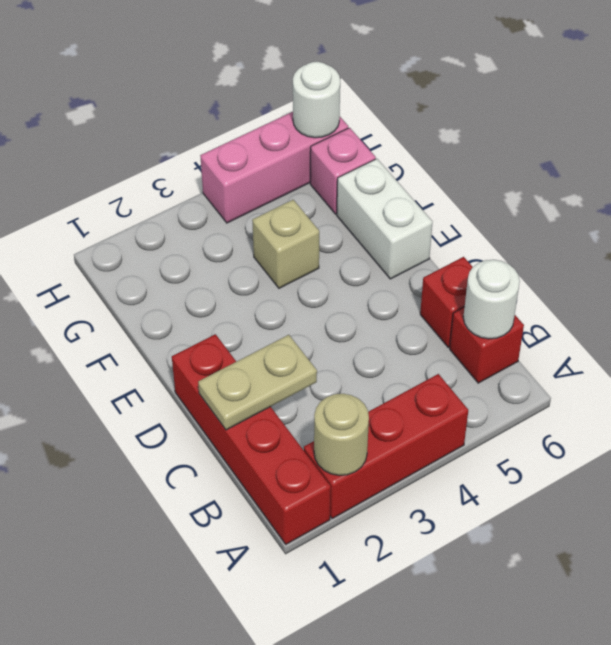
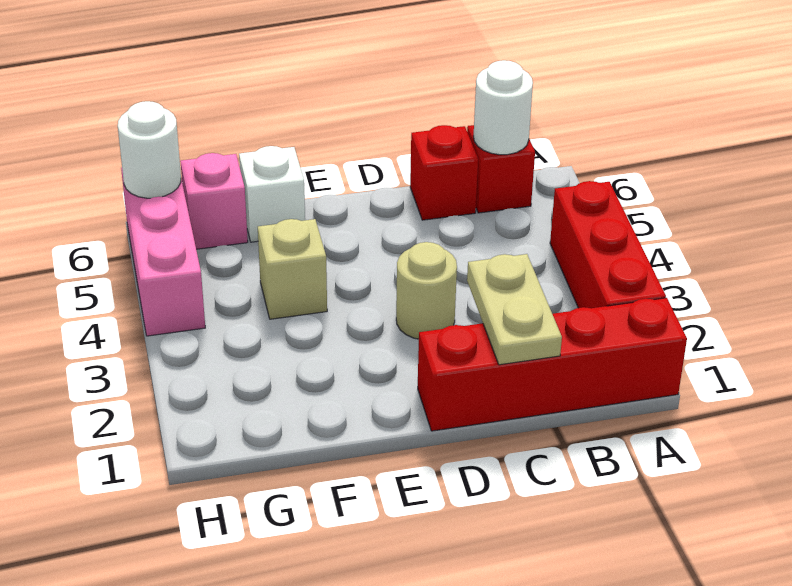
tan round brick A2 level 2 -> tan round brick D3 level 1
white brick E6:F6 level 1 -> white brick F6 level 1

